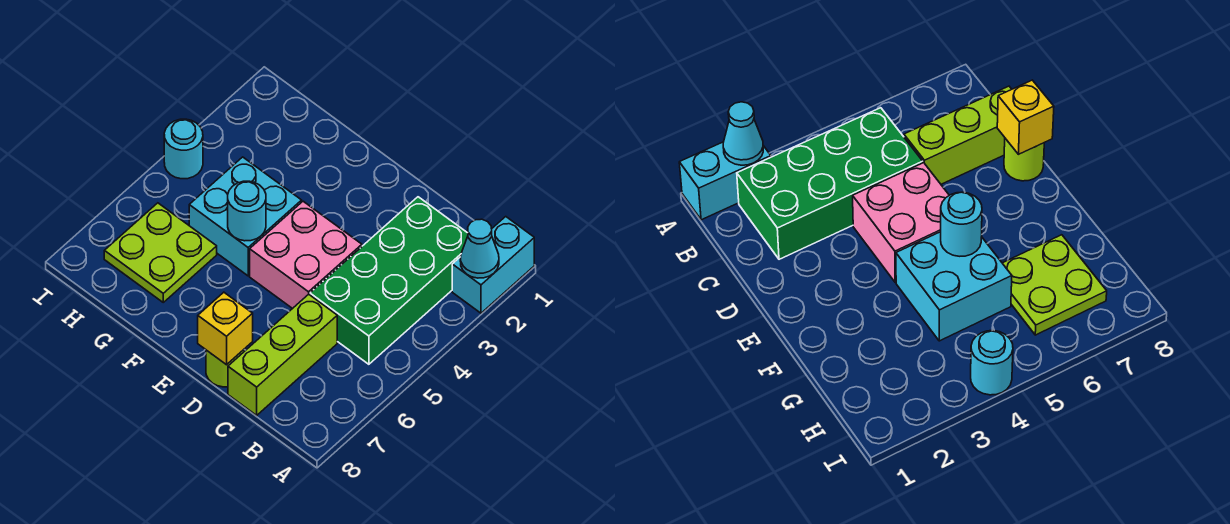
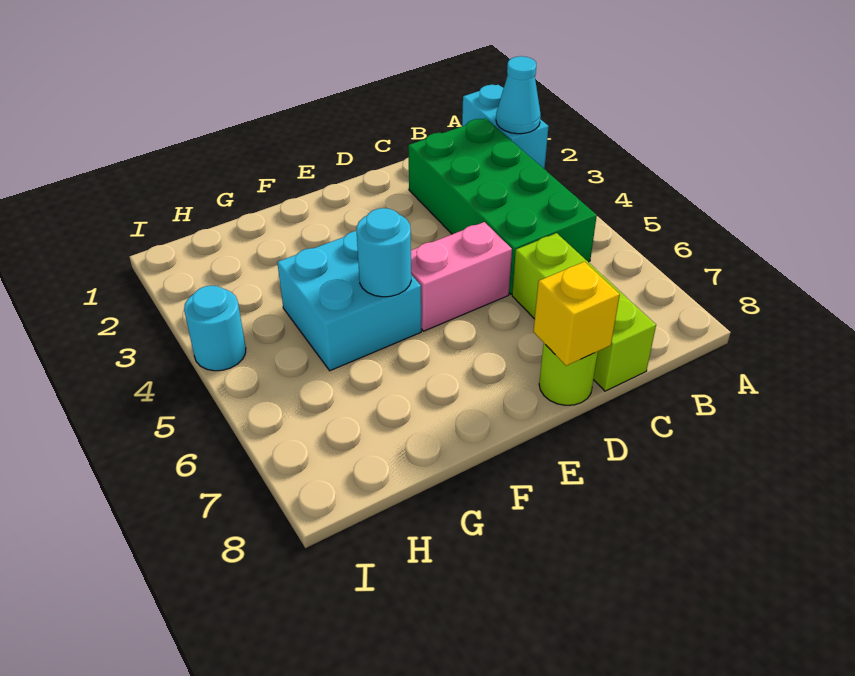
pink brick D4:E5 level 1 -> pink brick D5:E5 level 1
lime plate G6:H7 level 1 -> none

